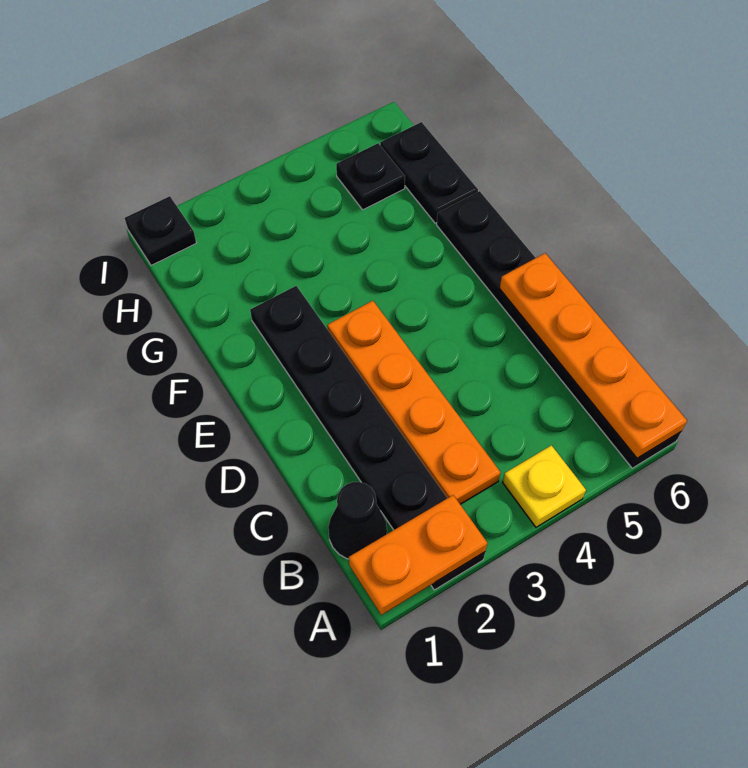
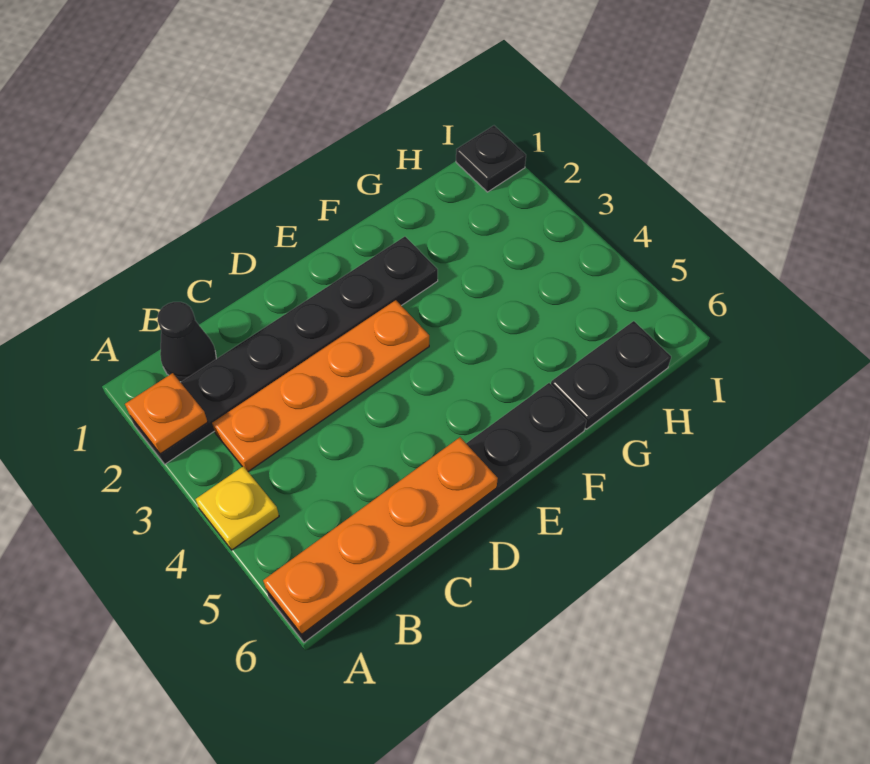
orange plate A1:A2 level 2 -> orange plate A2 level 2
black plate H5 level 1 -> none

